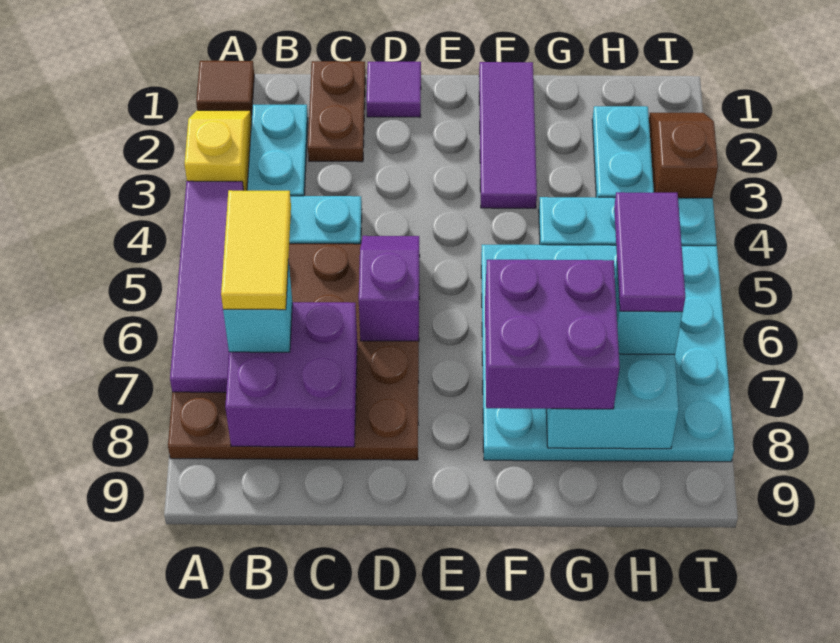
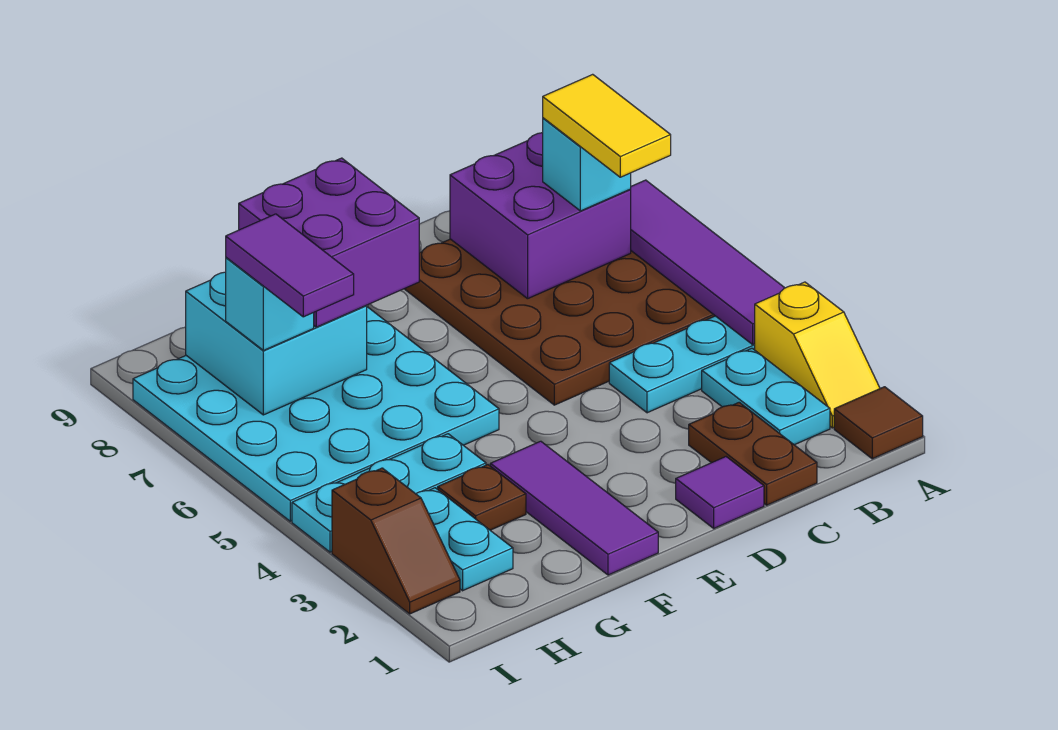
purple slope D5:D6 level 2 top 6 -> none
none -> brown plate G3 level 1

